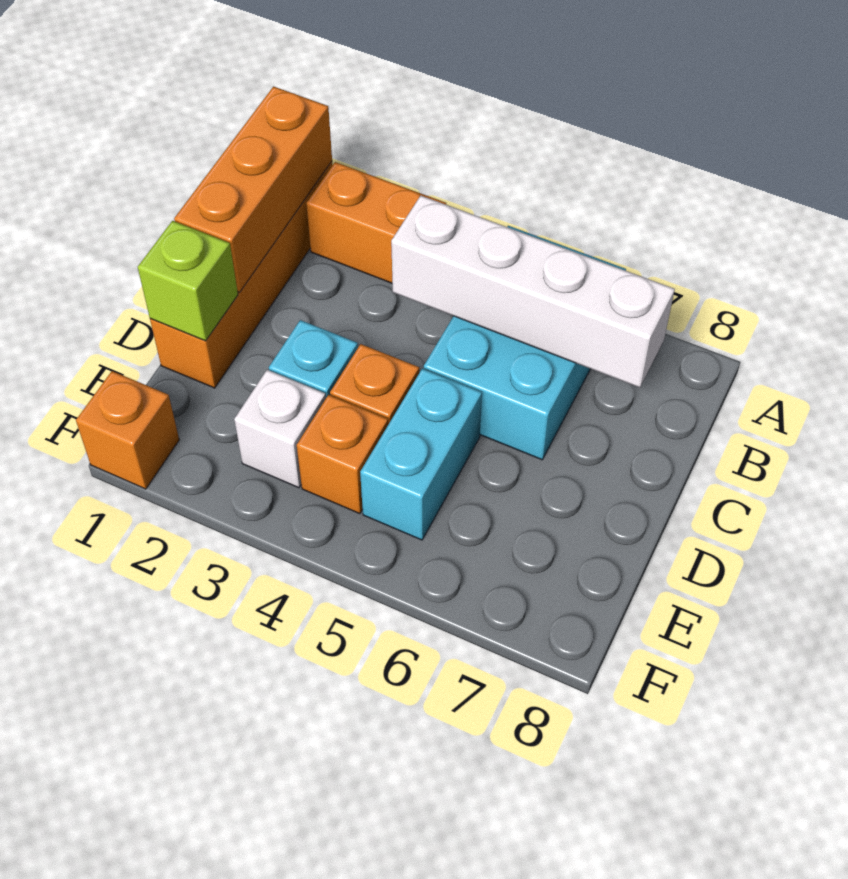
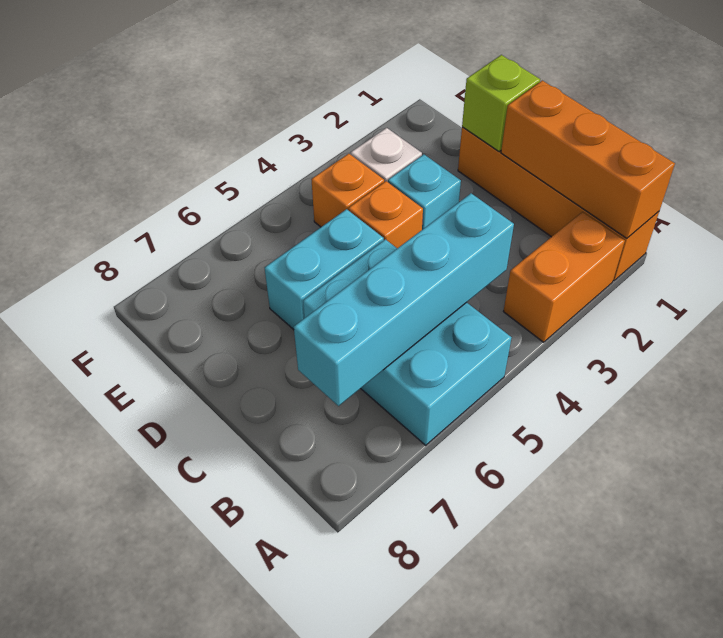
white brick B4:B7 level 2 -> cyan brick B4:B7 level 2
cyan brick D5:E5 level 1 -> cyan brick D5:D6 level 1
orange brick F1 level 1 -> none

